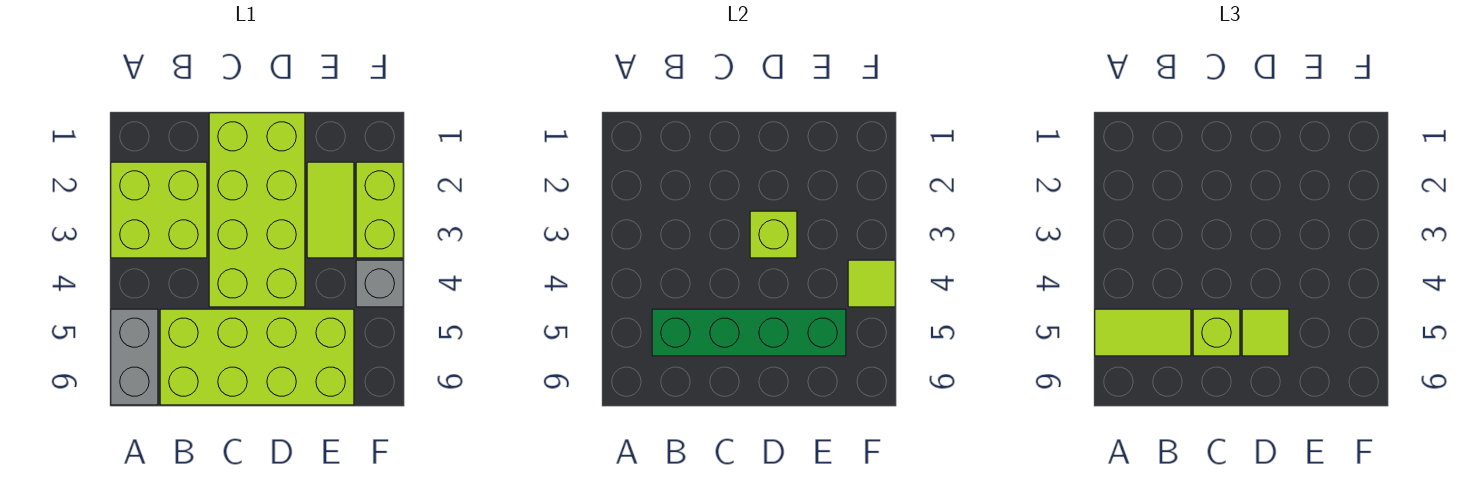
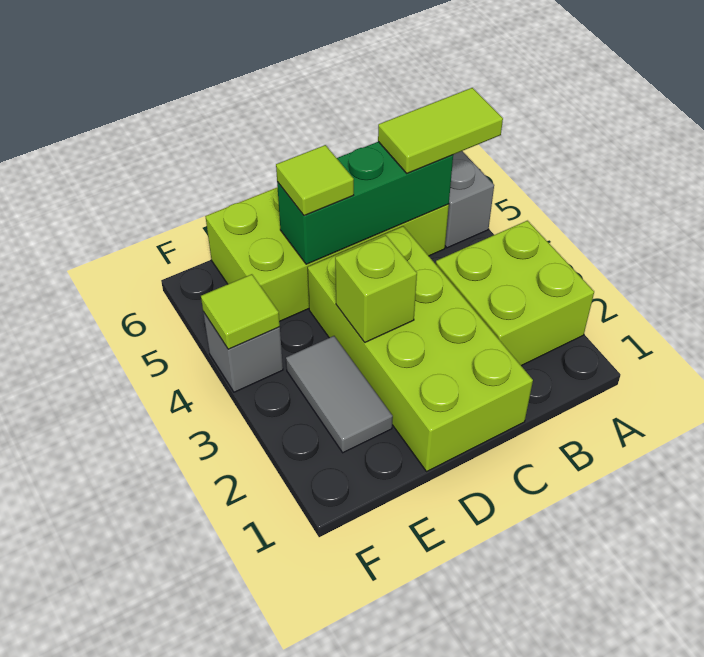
green brick B5:E5 level 2 -> green brick B5:D5 level 2
lime brick C5 level 3 -> none
lime tile E2:E3 level 1 -> grey tile E2:E3 level 1
lime brick F2:F3 level 1 -> none

